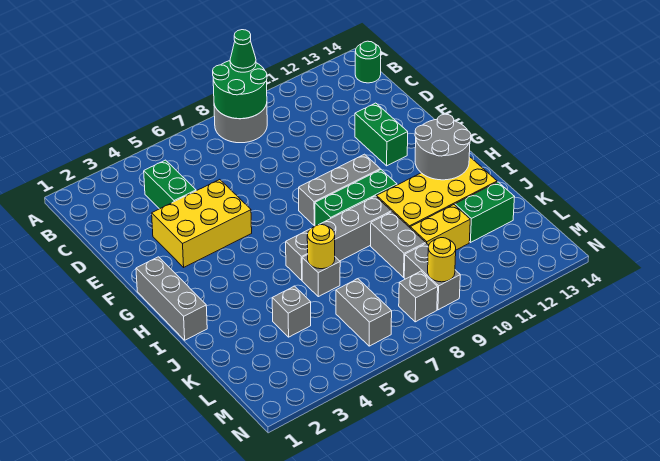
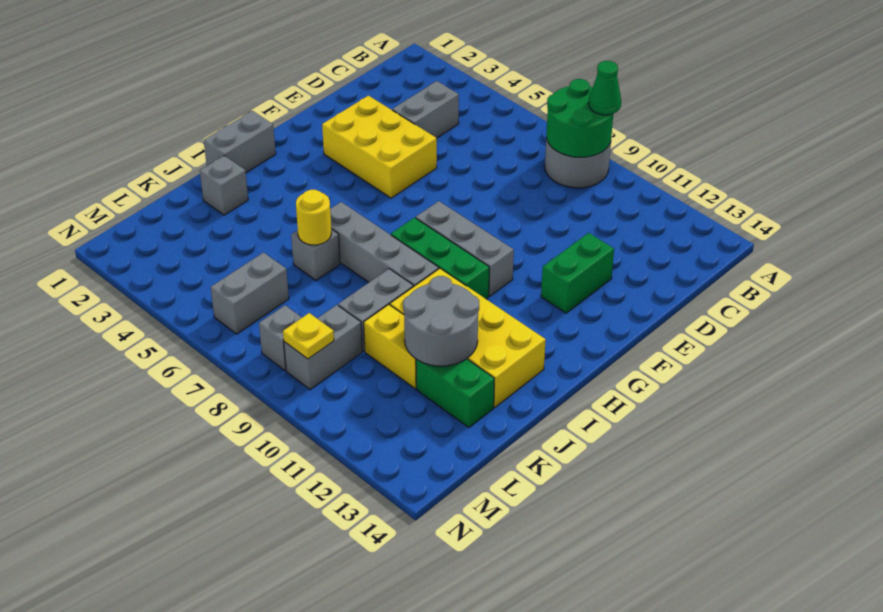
green round brick B14 level 1 -> none
green brick C4:D4 level 1 -> grey brick C4:D4 level 1
grey brick G1:I1 level 1 -> grey brick H1:I1 level 1
grey round brick H12:I13 level 2 -> grey round brick J11:K12 level 2
grey brick K4 level 1 -> grey brick J2 level 1
yellow round brick M9 level 2 -> yellow plate M9 level 2

